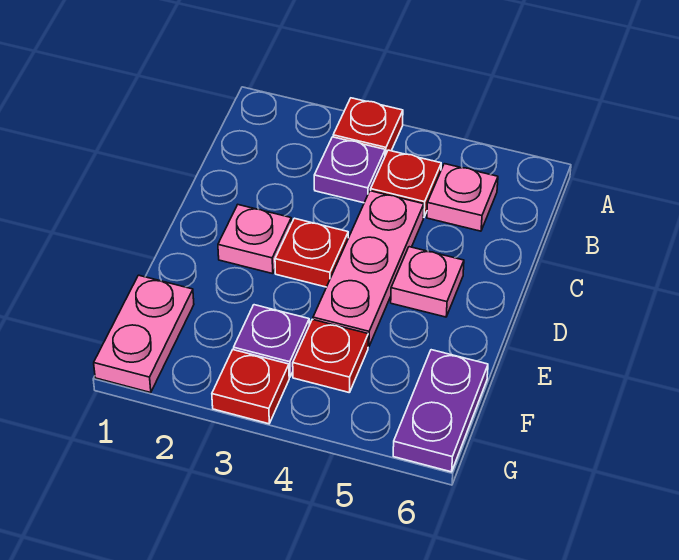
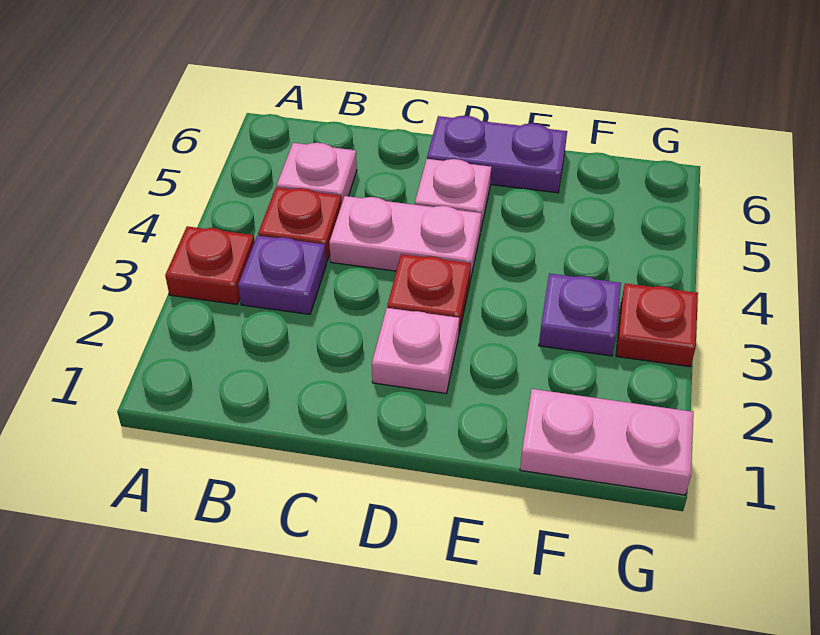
pink plate C4:E4 level 1 -> pink plate C4:D4 level 1
red plate F4 level 1 -> none
purple plate F6:G6 level 1 -> purple plate D6:E6 level 1

